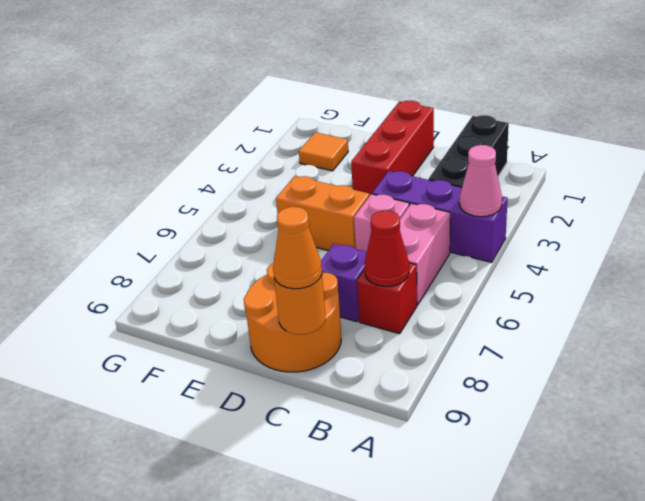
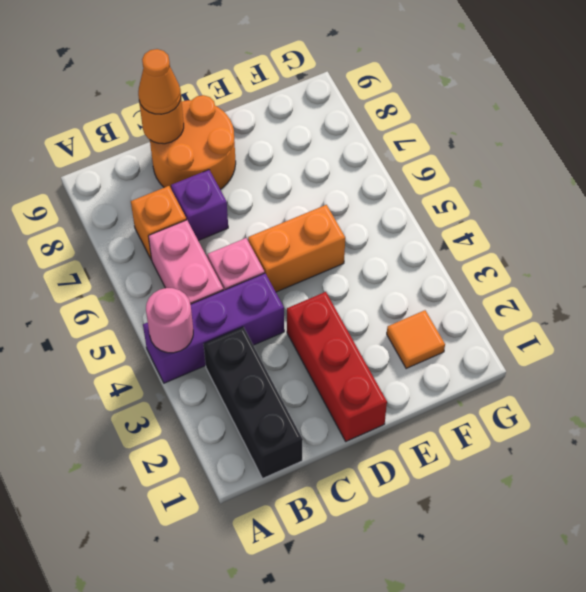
pink cone A4 level 2 -> pink round brick A4 level 2
red brick B7 level 1 -> orange brick B7 level 1
red cone B7 level 2 -> none

